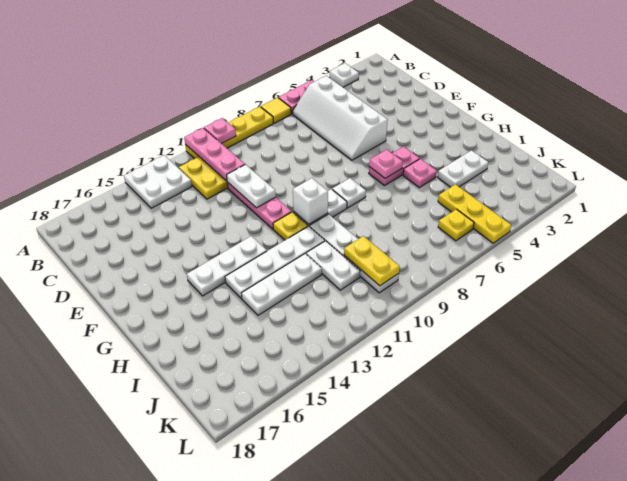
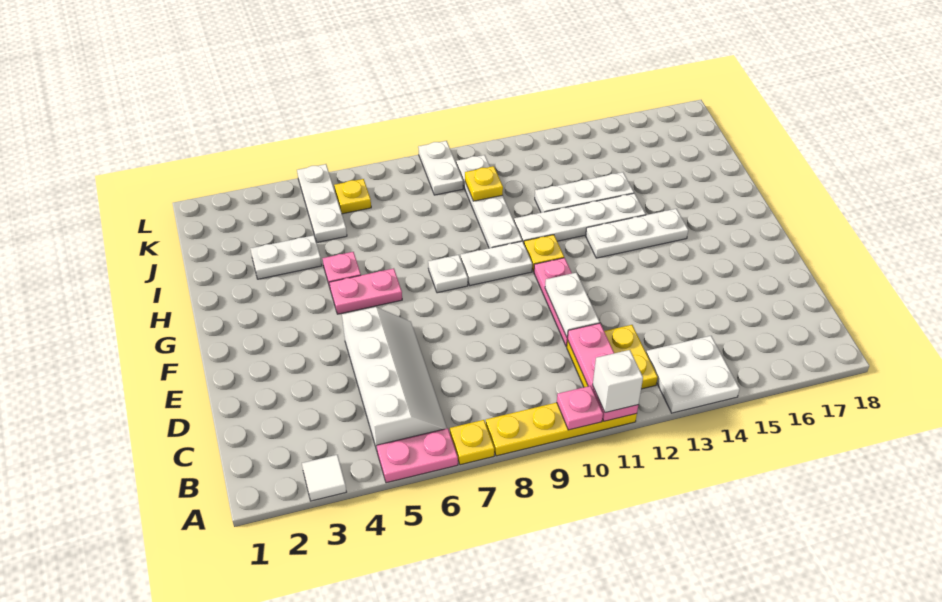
white plate A3 level 1 -> white tile A3 level 1
yellow tile A7 level 1 -> yellow plate A7 level 1
pink plate G6 level 2 -> none
white brick G10 level 2 -> white brick A11 level 3
white plate I11:J11 level 1 -> white plate K9:L9 level 1
yellow plate J5:L5 level 1 -> white plate J5:L5 level 1
yellow plate J10:K10 level 2 -> yellow plate J10 level 2

